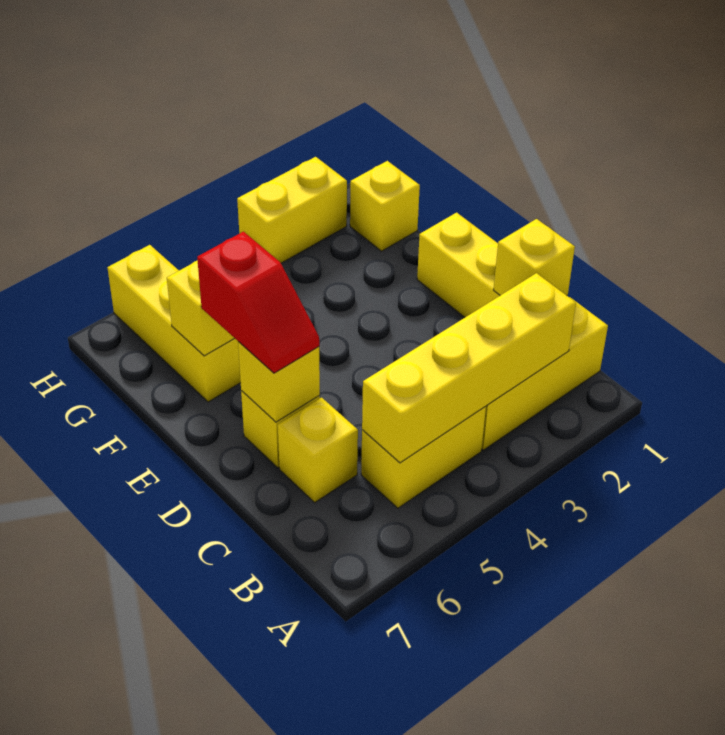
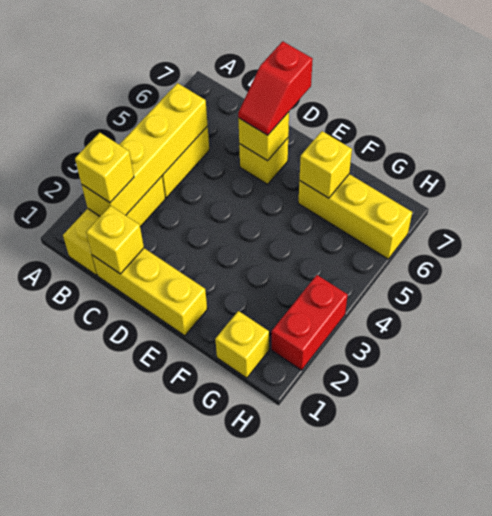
yellow brick C6 level 1 -> yellow brick B2 level 3
red slope D6:E6 level 3 top E -> red slope D6:D7 level 3 top 7
yellow brick H2:H3 level 1 -> red brick H2:H3 level 1

